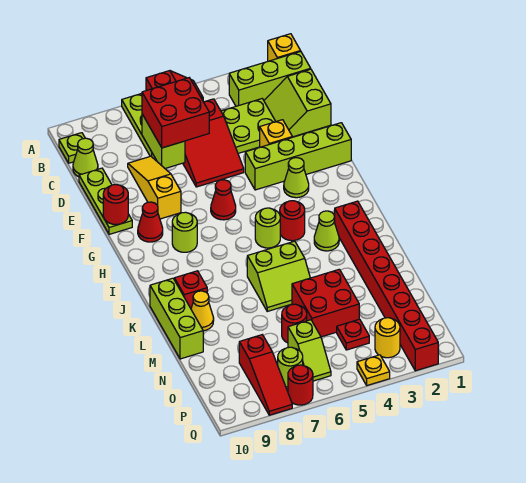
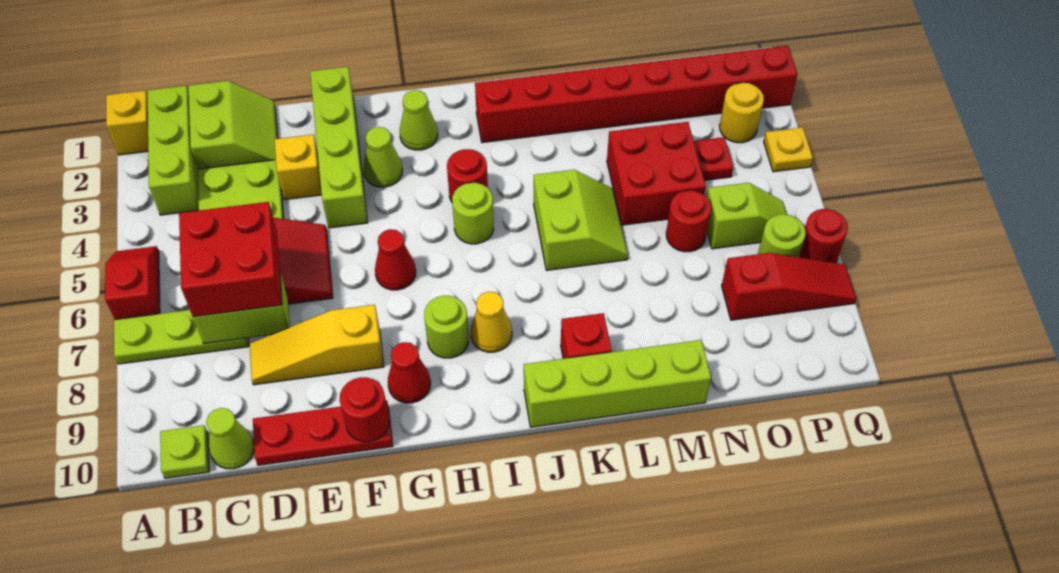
lime slope C1:D2 level 1 top 1 -> lime slope C1:D2 level 1 top C
lime plate D10:F10 level 1 -> red plate D10:F10 level 1
lime cone J3 level 1 -> lime cone H2 level 1
lime brick K10:M10 level 1 -> lime brick J10:M10 level 1
yellow cone L9 level 1 -> yellow cone I8 level 1

